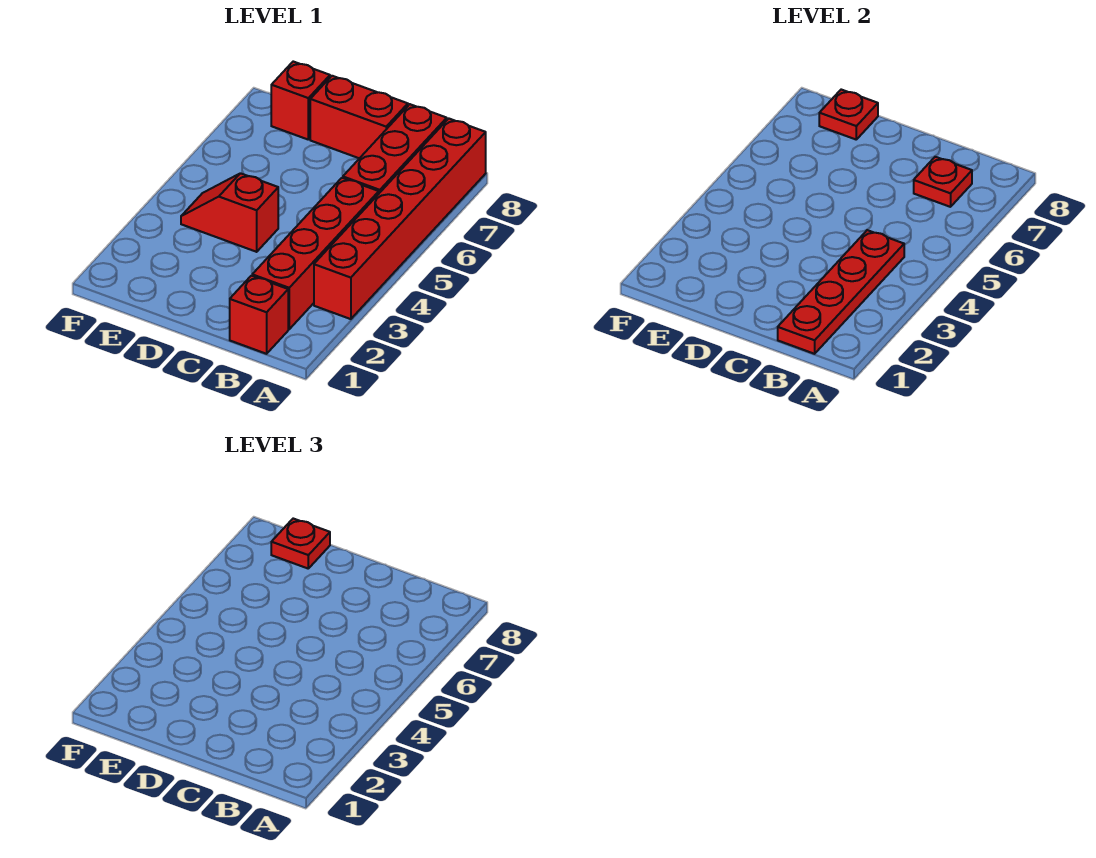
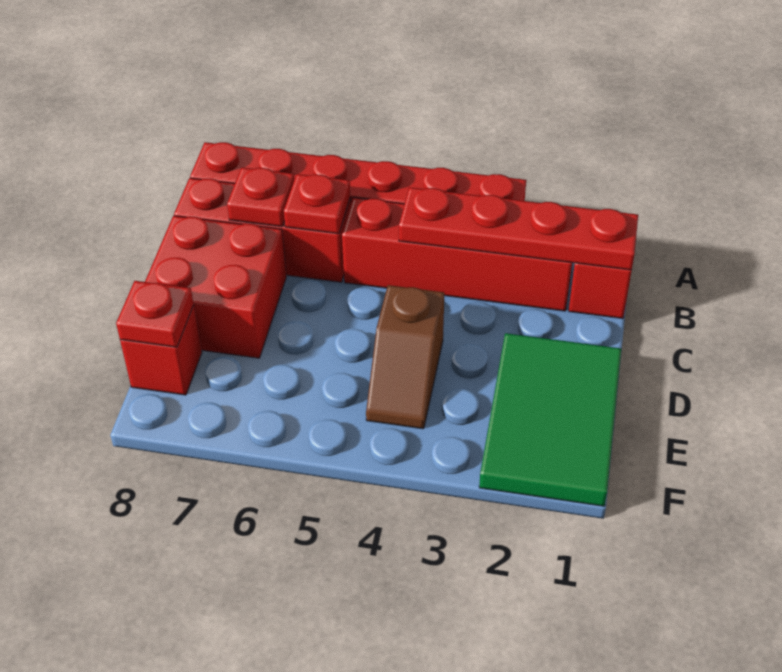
red brick C8:D8 level 1 -> red brick C7:D8 level 1
none -> green tile D1:F2 level 1
red slope D4:E4 level 1 top D -> brown slope D4:E4 level 1 top D
red plate E8 level 3 -> red plate B6 level 2

